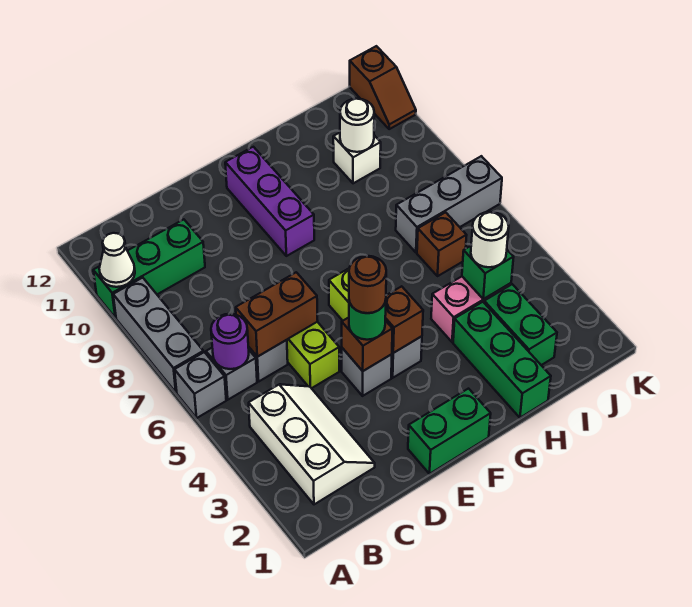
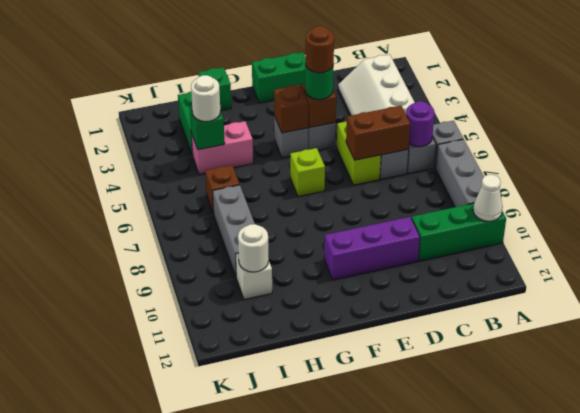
purple brick F9:F11 level 1 -> purple brick D10:F10 level 1
green brick H1:H3 level 1 -> green brick H1 level 1
grey brick I7:K7 level 1 -> grey brick I7:I9 level 1
brown slope K11:K12 level 1 top 12 -> none

